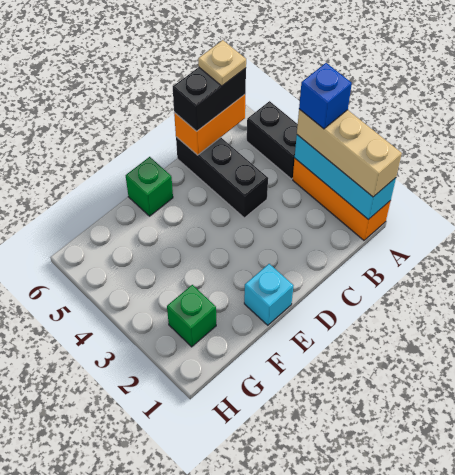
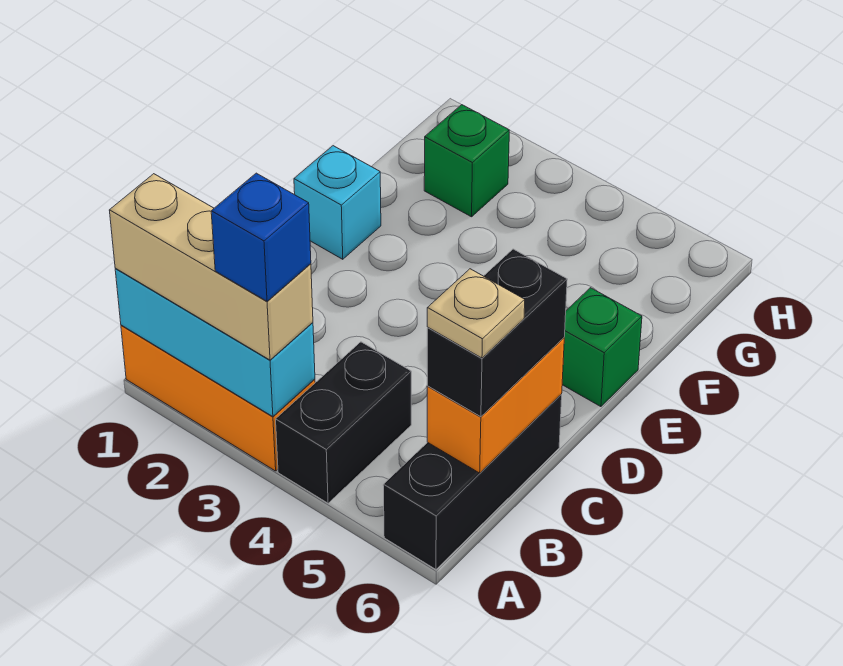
black brick A4:A5 level 1 -> black brick A4:B4 level 1
black brick C4:C6 level 1 -> black brick A6:C6 level 1

